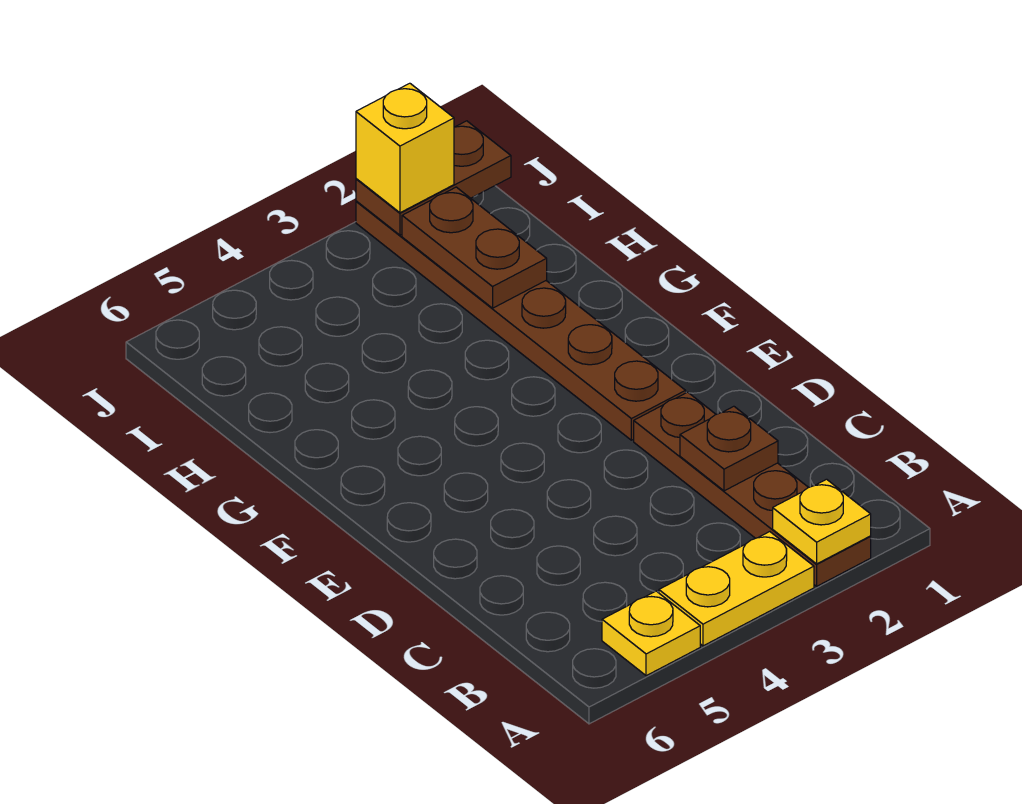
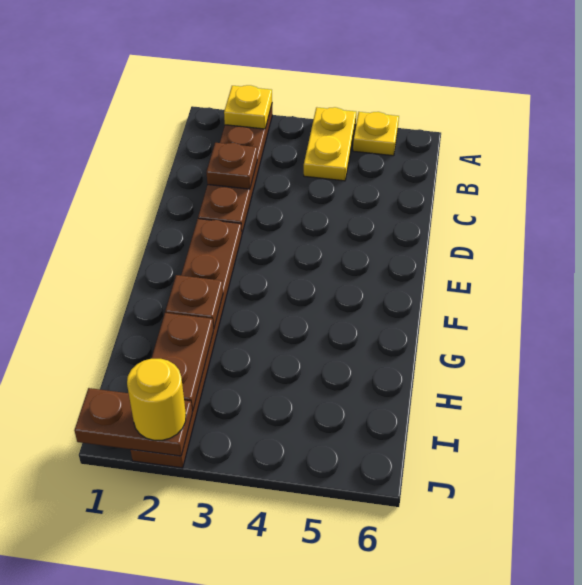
yellow plate A3:A4 level 1 -> yellow plate A4:B4 level 1
none -> brown plate G2 level 2
yellow brick J2 level 3 -> yellow round brick J2 level 3

